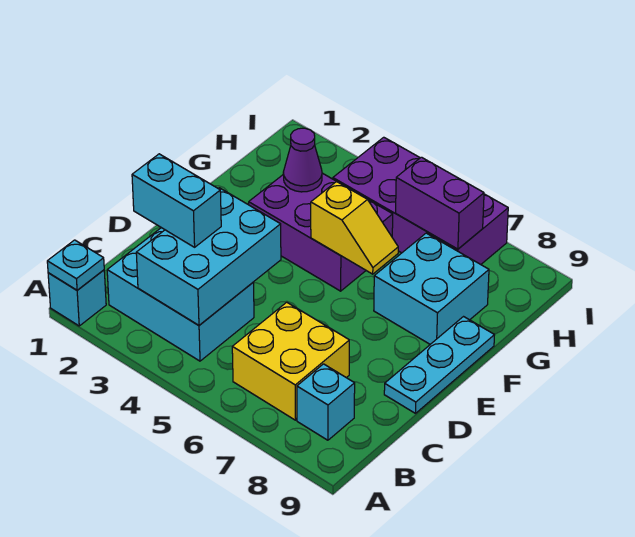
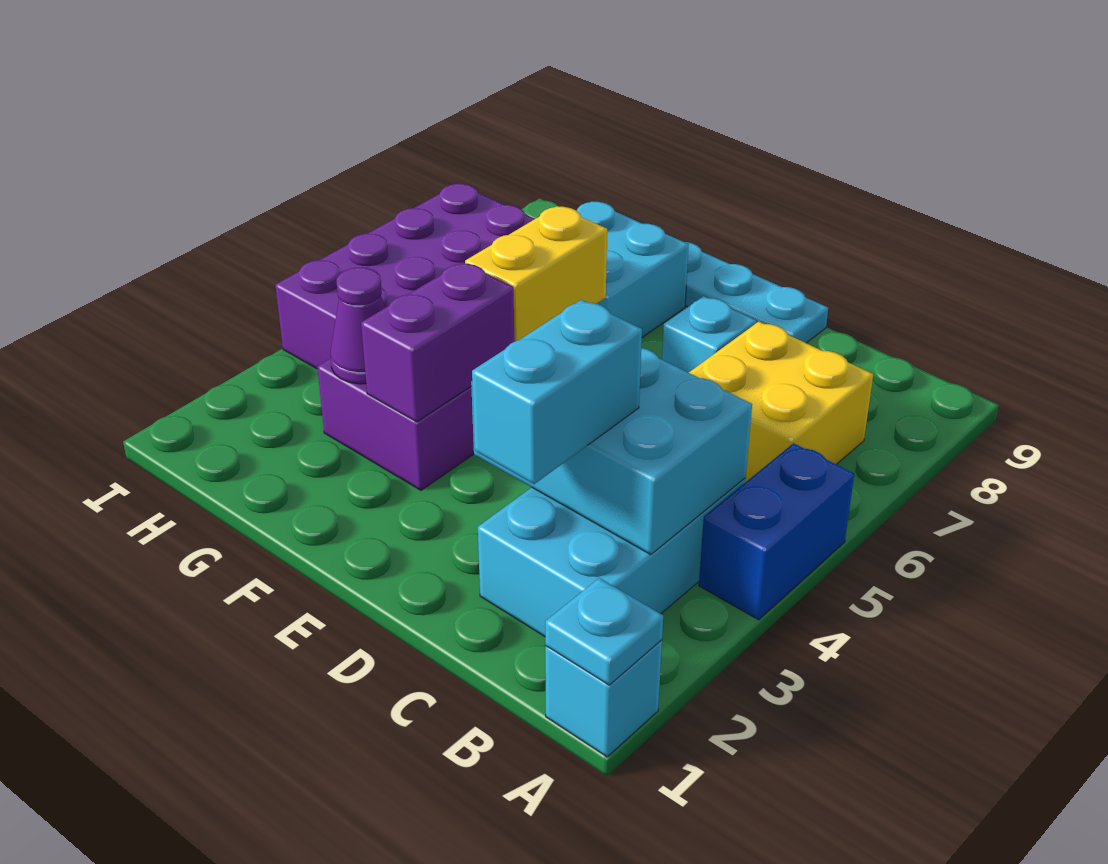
none -> blue brick A4:A5 level 1
cyan brick B8 level 1 -> cyan brick D7 level 1
yellow slope F5:F6 level 2 top 5 -> yellow brick F5:F6 level 2
purple brick H6:H7 level 2 -> purple brick F3:F4 level 2

